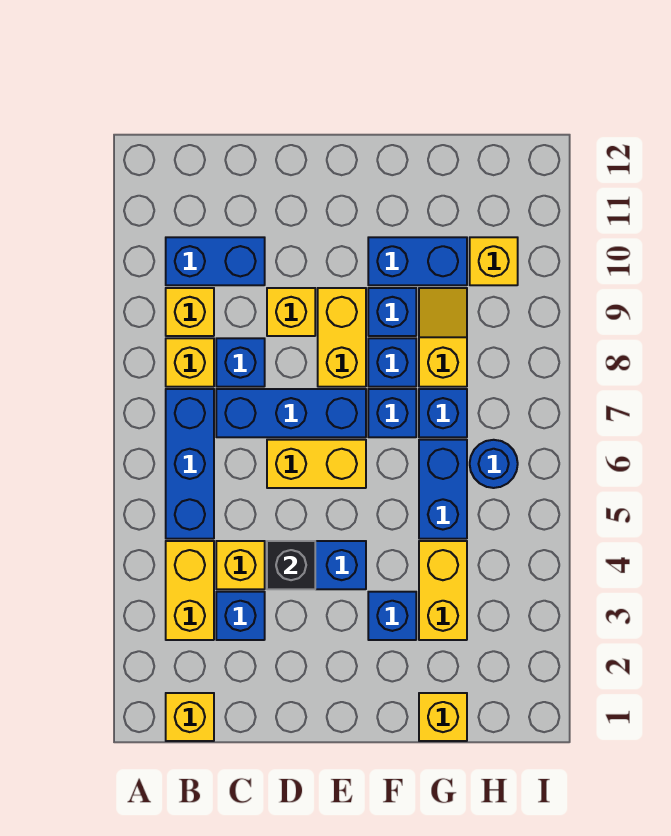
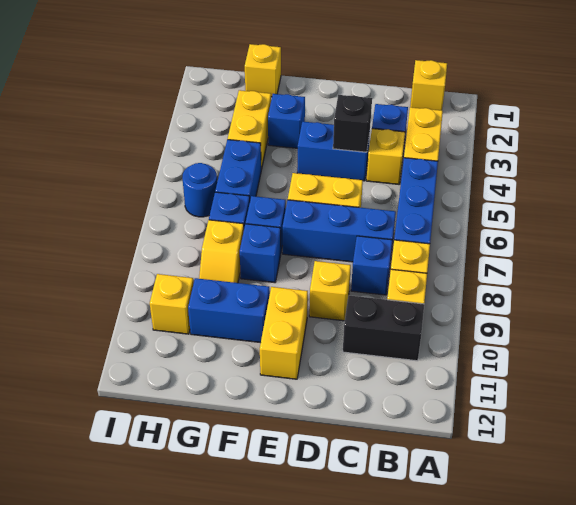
blue brick B10:C10 level 1 -> black brick B10:C10 level 1
yellow brick E8:E9 level 1 -> yellow brick E10:E11 level 1
blue brick F9 level 1 -> none

